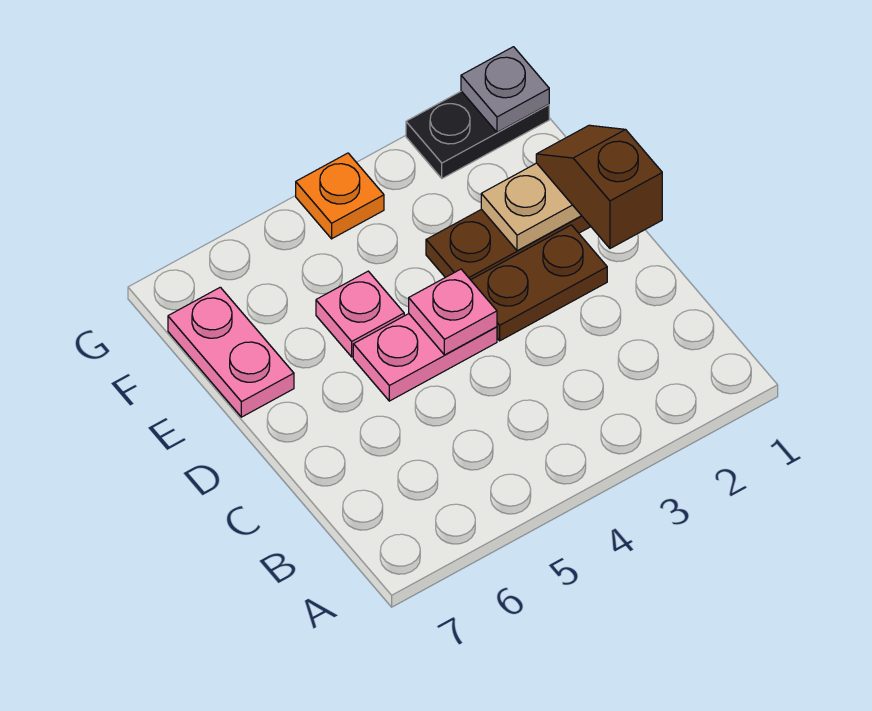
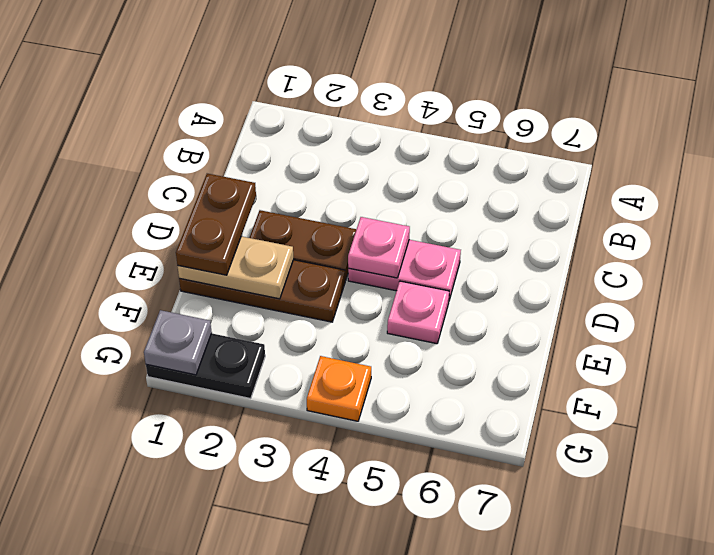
brown slope D1:E1 level 3 top D -> brown plate D1:E1 level 3
pink plate E7:F7 level 1 -> none

